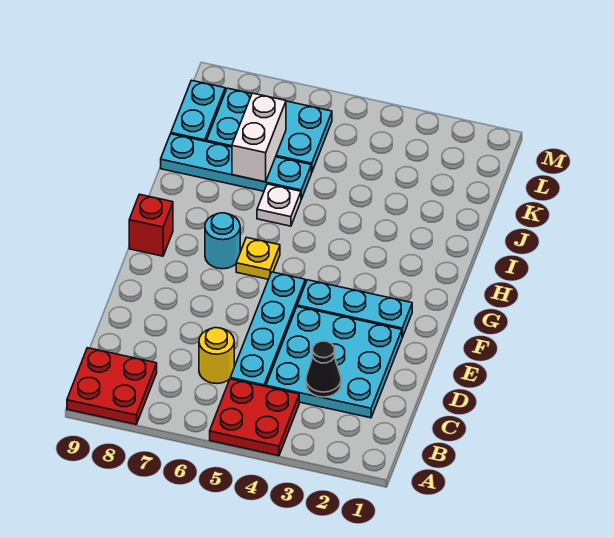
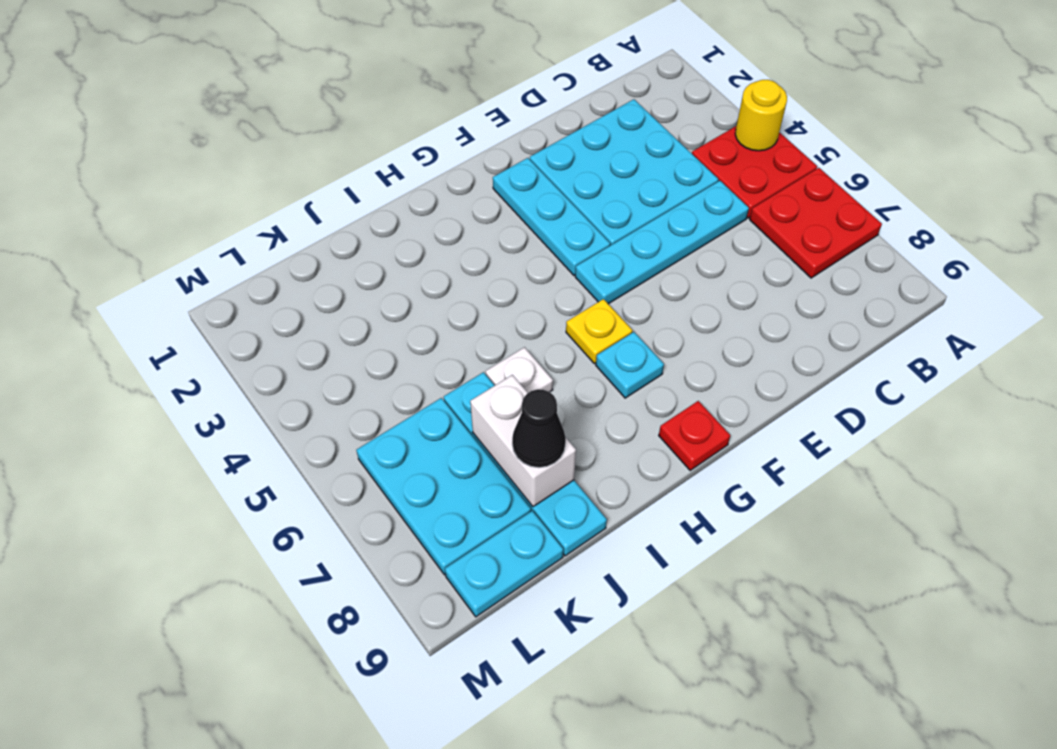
red plate A8:B9 level 1 -> red plate A6:B7 level 1
black cone C3 level 2 -> black cone J8 level 3
yellow round brick C6 level 1 -> yellow round brick A4 level 2
cyan round brick G7 level 1 -> cyan plate G7 level 1
red brick G9 level 1 -> red plate G9 level 1
white brick J7:K7 level 2 -> white brick J7:J8 level 2

